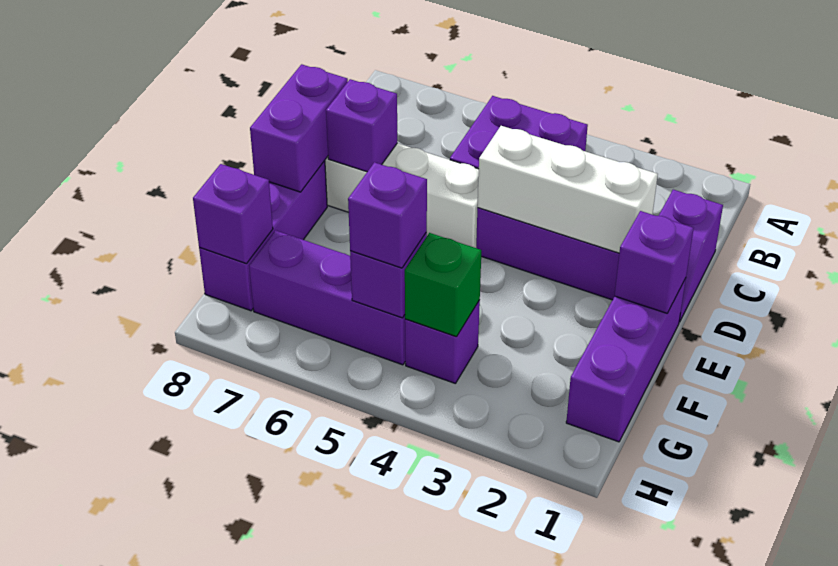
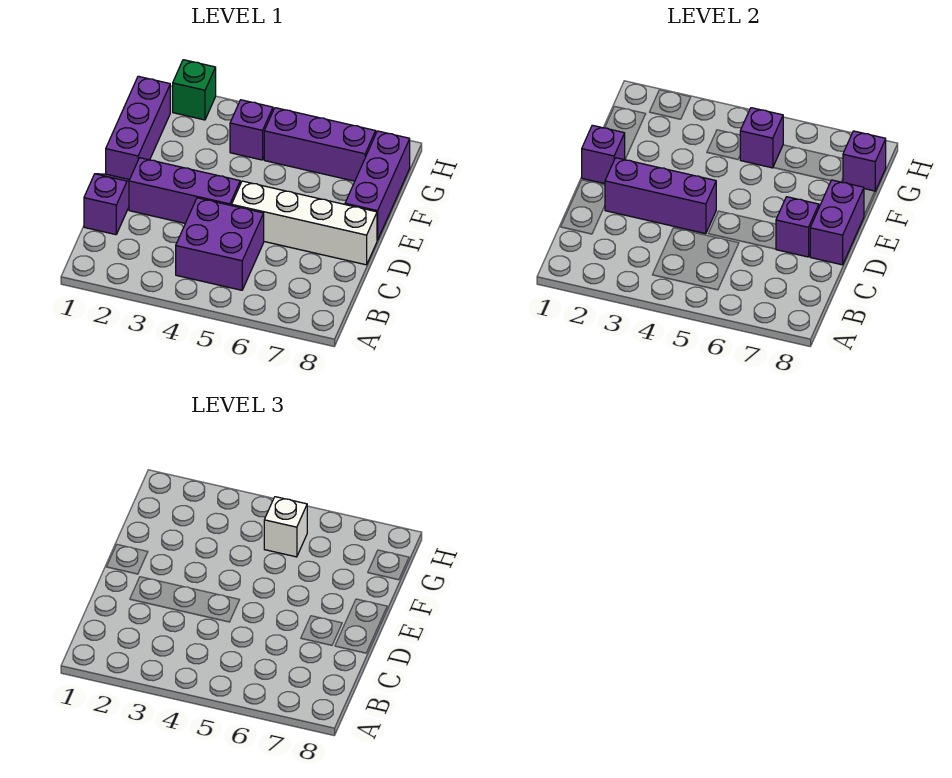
white brick D2:D4 level 2 -> purple brick D2:D4 level 2
green brick G4 level 2 -> green brick H2 level 1
purple brick G5 level 3 -> white brick G5 level 3

